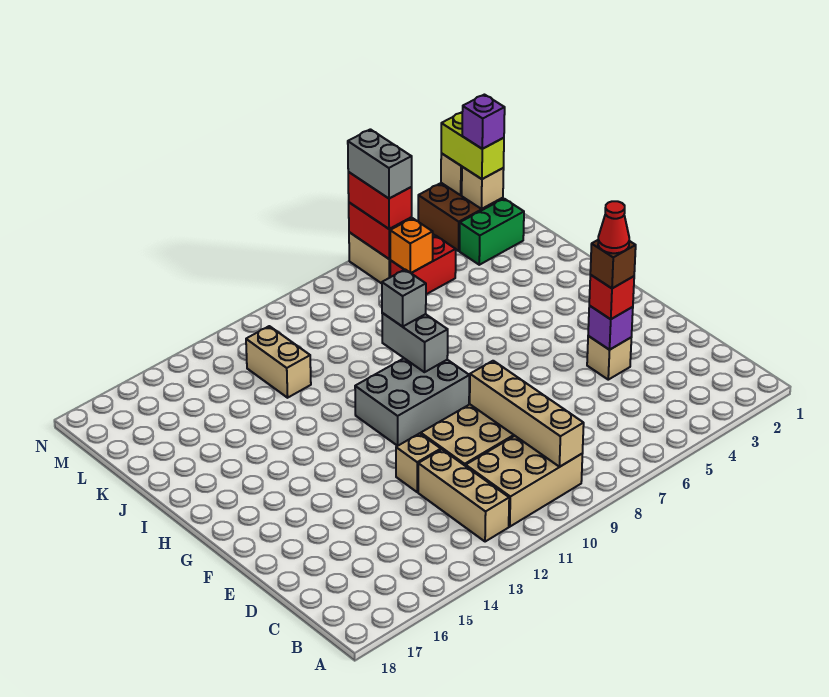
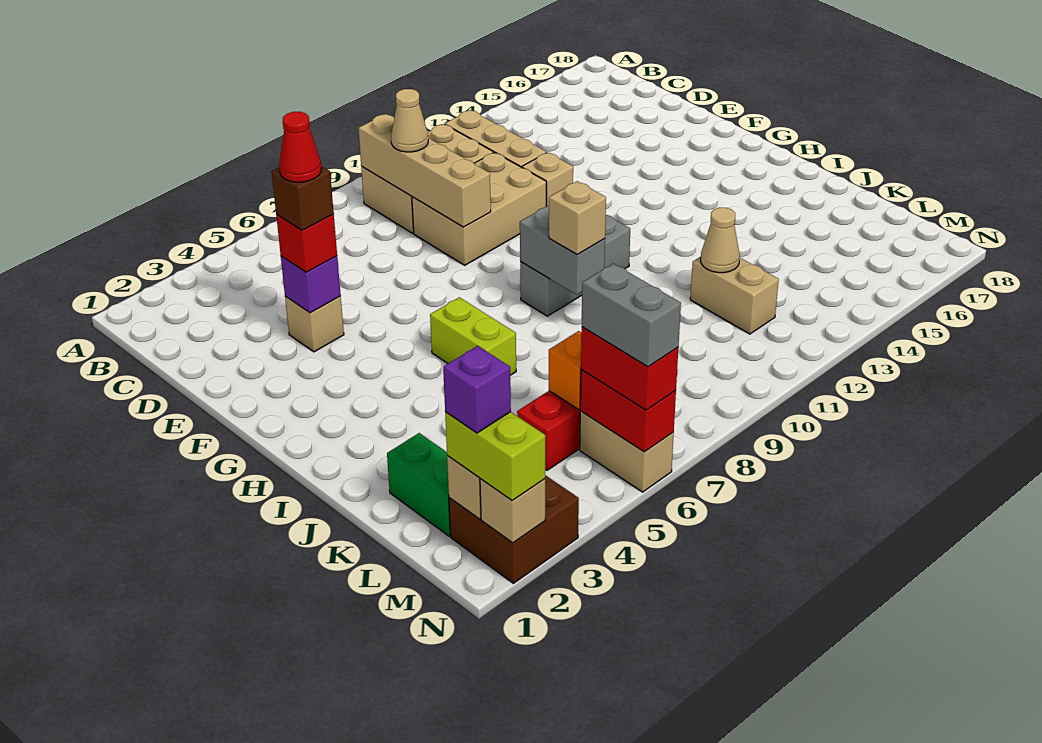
none -> tan cone C9 level 3
grey brick G9:H11 level 1 -> grey brick H9:H11 level 1
none -> lime brick H6:I6 level 1
grey brick I9 level 3 -> tan brick I9 level 3
none -> tan cone K12 level 2
green brick L2:L3 level 1 -> green brick K2:L2 level 1

